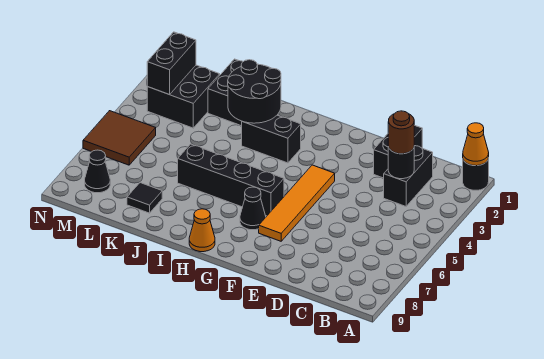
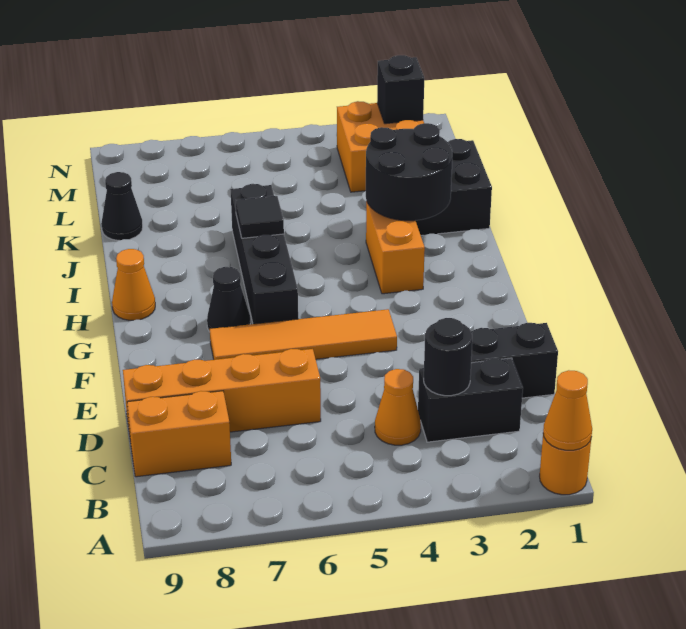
black round brick A1 level 1 -> orange round brick A1 level 1
brown round brick C3 level 3 -> none
none -> orange cone C4 level 1
none -> orange brick C8:C9 level 1
none -> orange brick D6:D9 level 1
black brick H3:I3 level 1 -> orange brick H3:I3 level 1
black tile K8 level 1 -> black tile I6 level 2
black brick L2:M3 level 1 -> orange brick L2:M3 level 1
black brick M2:M3 level 2 -> black brick M2 level 2
brown tile M5:N6 level 1 -> none
black cone M8 level 1 -> black cone K9 level 1

